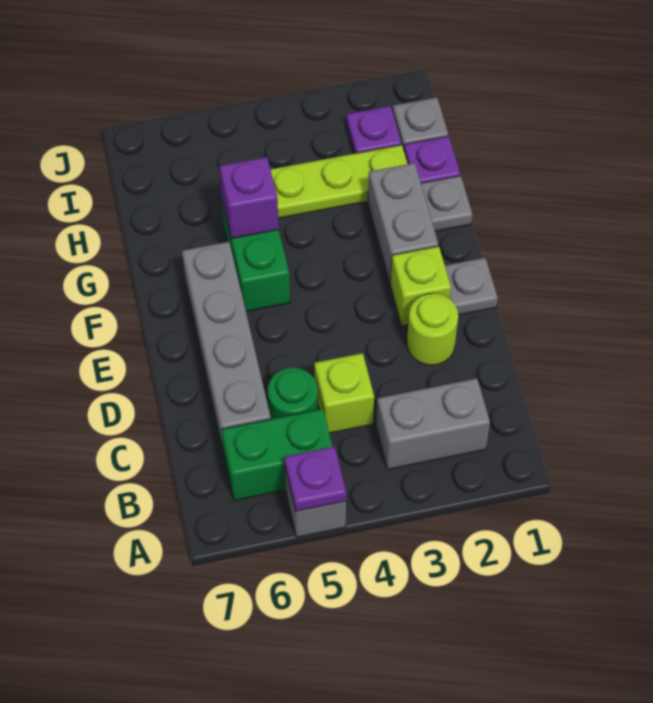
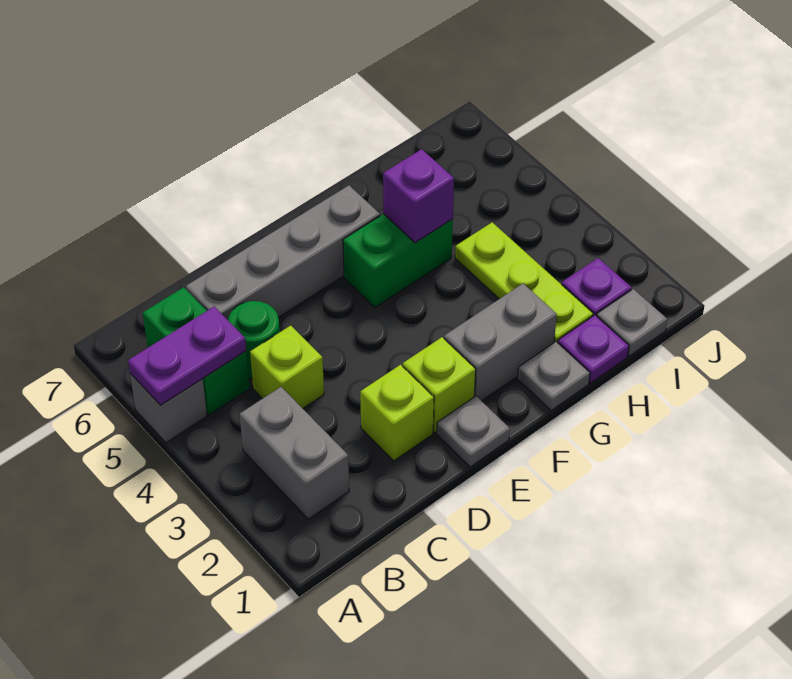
purple plate A5 level 2 -> purple plate A5:B5 level 2
lime round brick D2 level 1 -> lime brick D2 level 1

